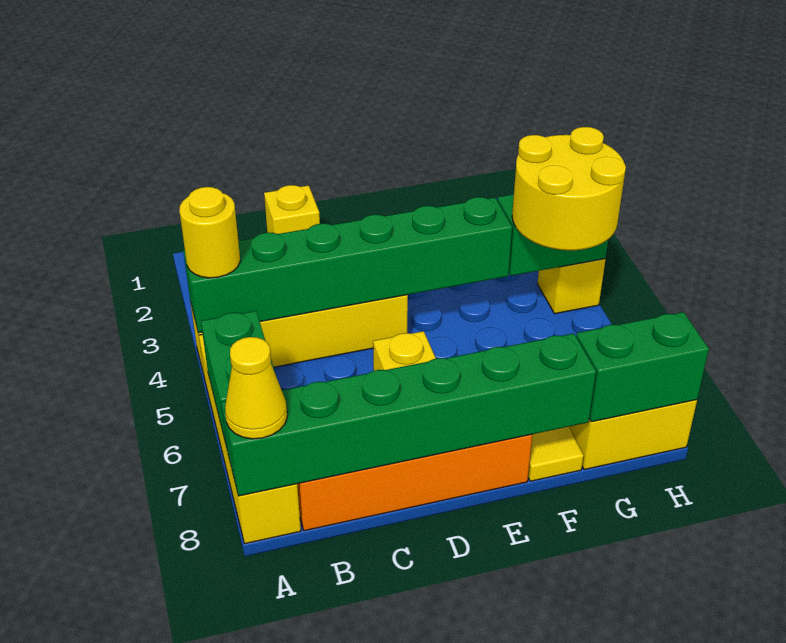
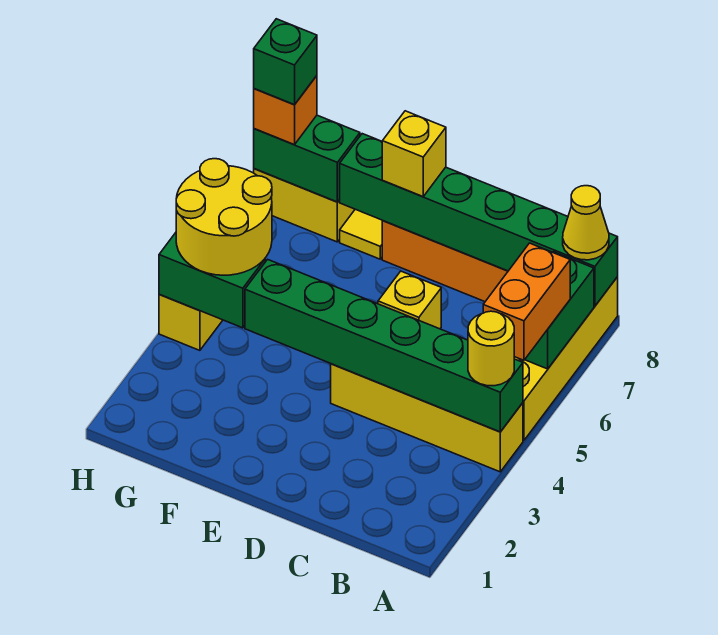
none -> orange brick A5:A6 level 3
yellow brick C1 level 1 -> yellow brick E8 level 3
none -> orange brick H8 level 3
none -> green brick H8 level 4

